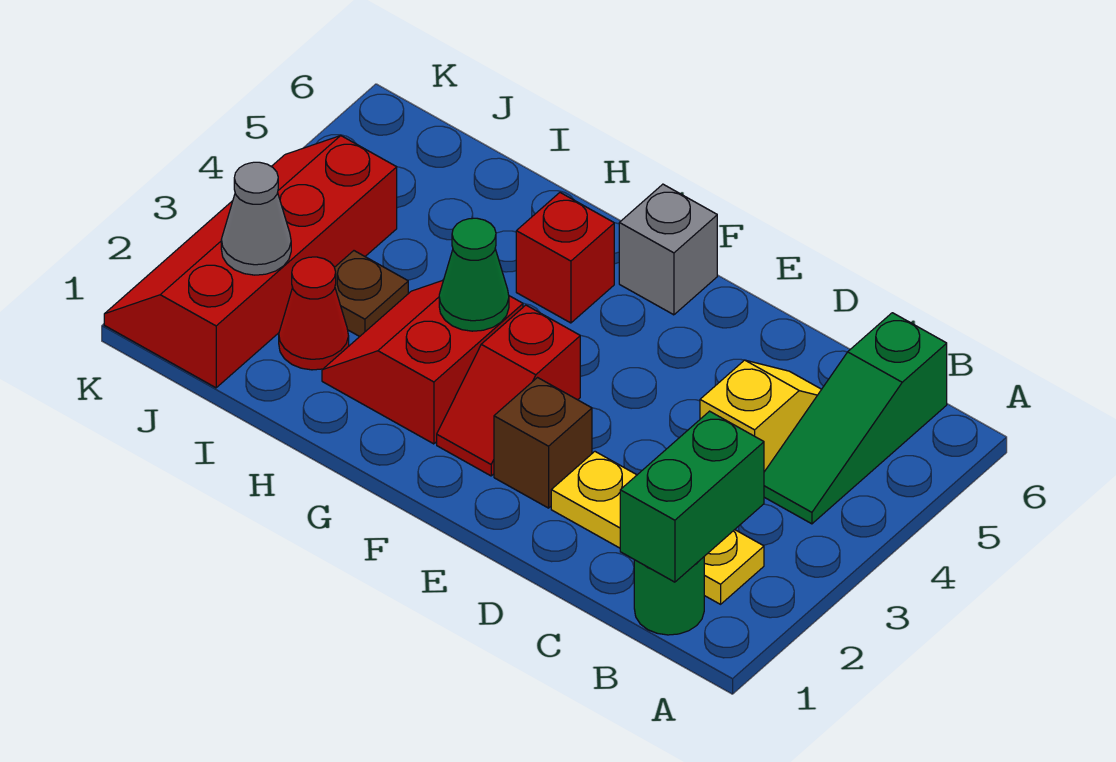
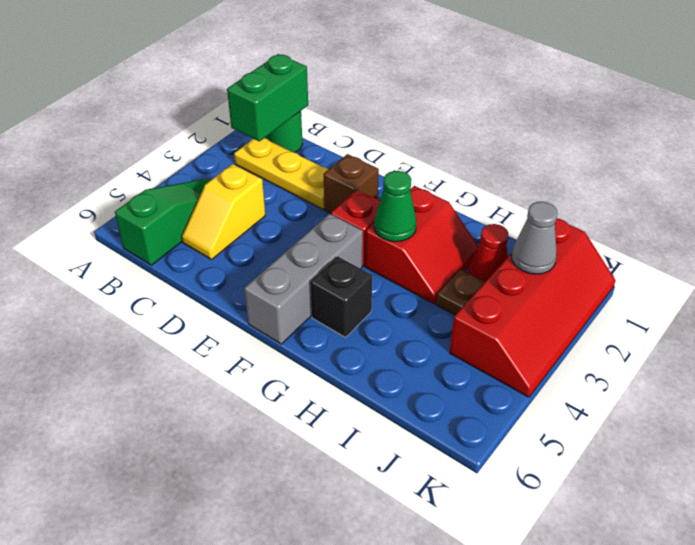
grey brick F6 level 1 -> grey brick F4:F6 level 1
red brick G5 level 1 -> black brick G5 level 1

